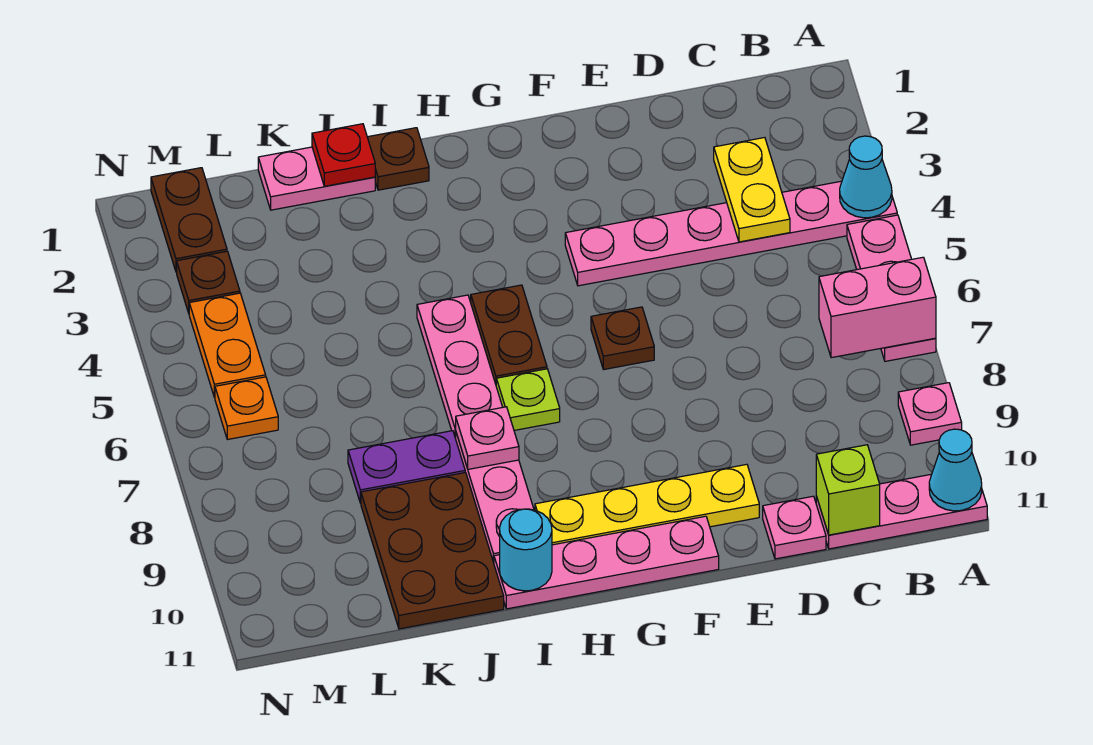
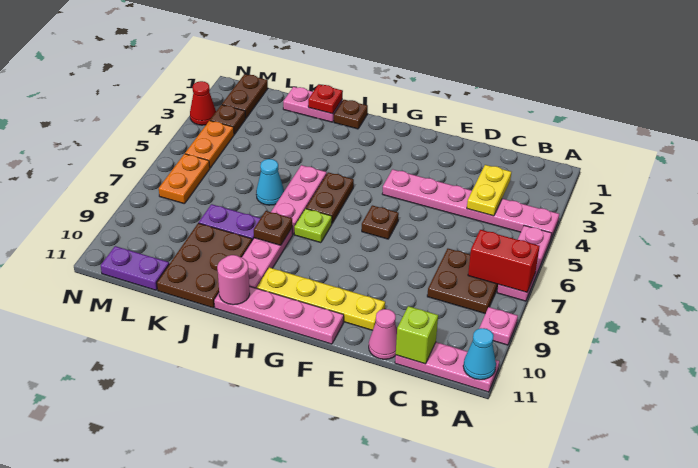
cyan cone A4 level 2 -> cyan cone J6 level 1
pink brick A7:B7 level 2 -> red brick A7:B7 level 2
none -> brown plate B7:C8 level 1
pink plate D11 level 1 -> pink cone D11 level 1
pink plate I8 level 2 -> brown plate I8 level 2
cyan round brick I11 level 2 -> pink round brick I11 level 2
none -> purple plate L11:M11 level 1
orange plate M6 level 1 -> orange plate M6:M7 level 1
none -> red cone N3 level 1

